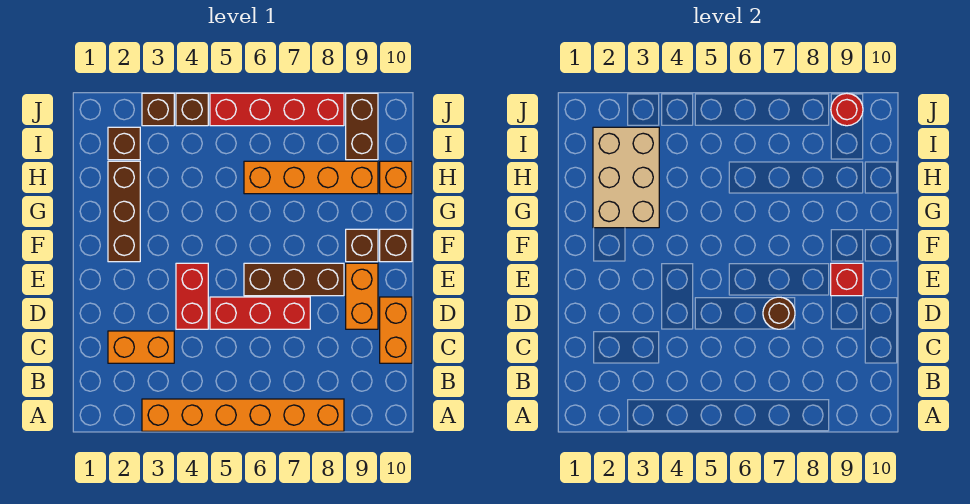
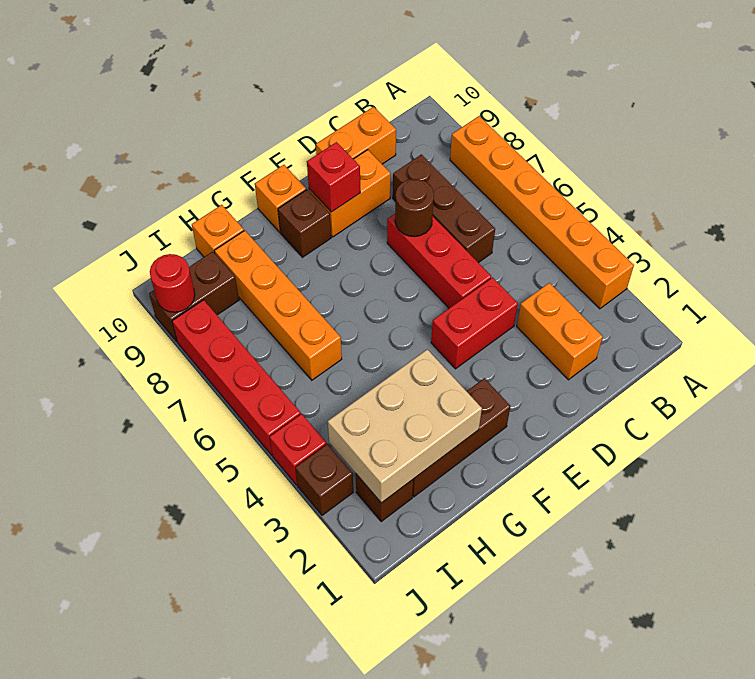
brown brick E6:E8 level 1 -> brown brick C6:C8 level 1
brown brick F10 level 1 -> orange brick F10 level 1
brown brick J4 level 1 -> red brick J4 level 1

